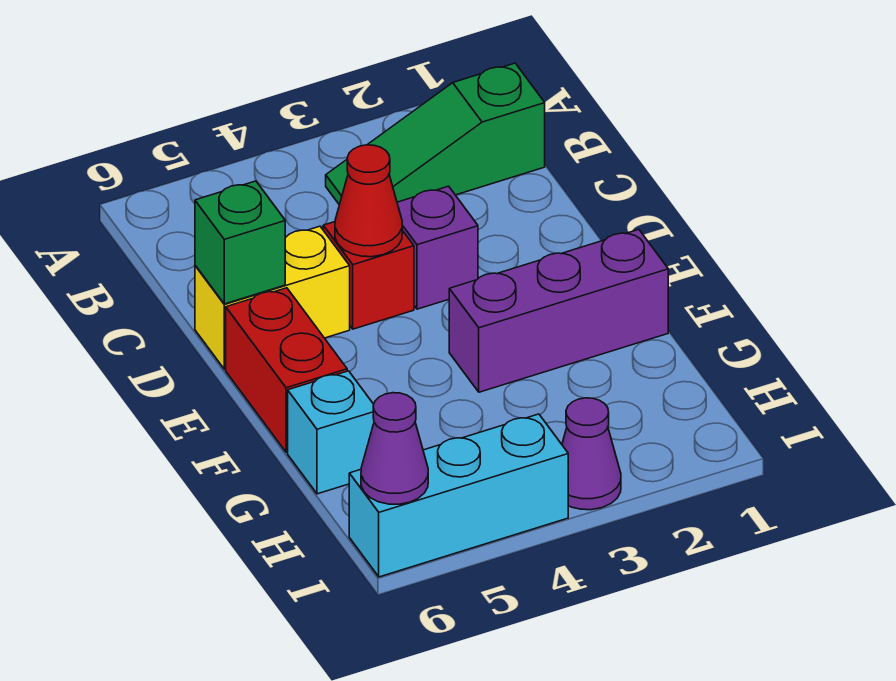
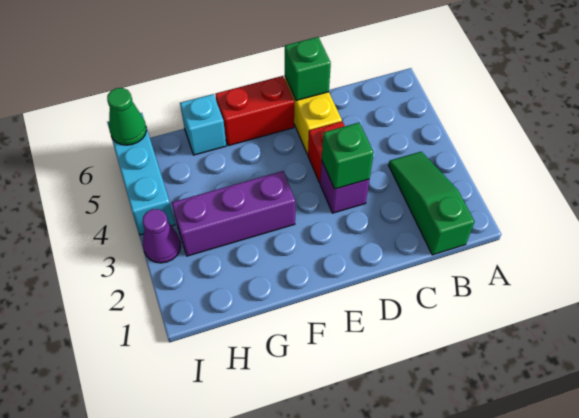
none -> green brick D3 level 2
red cone D4 level 2 -> none
purple brick F1:F3 level 1 -> purple brick F3:H3 level 1
purple cone I6 level 2 -> green cone I6 level 2

